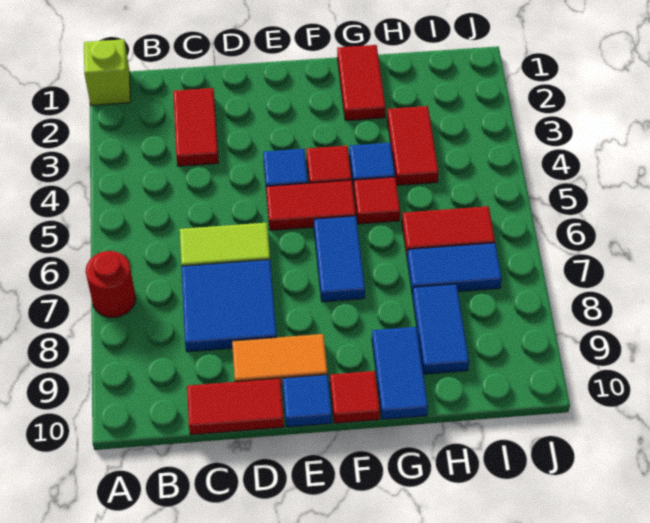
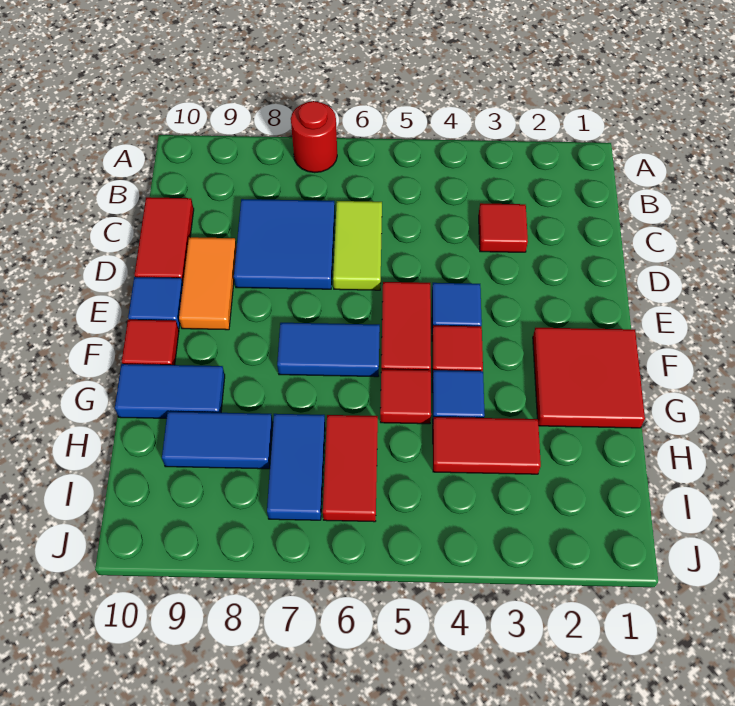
lime brick A1 level 1 -> none
red tile C2:C3 level 1 -> red tile C3 level 1
red tile G1:G2 level 1 -> red tile F1:G2 level 1

